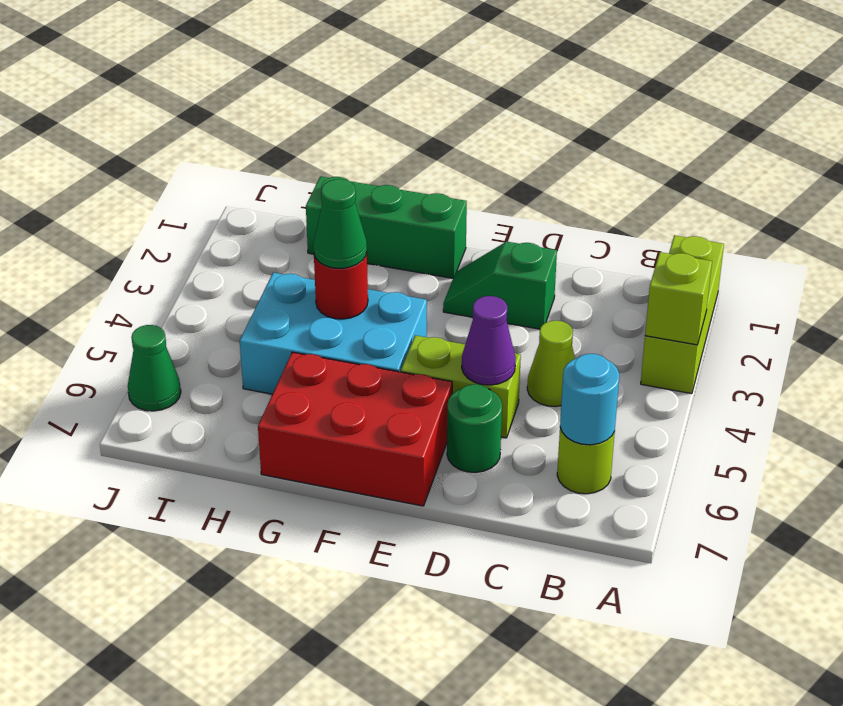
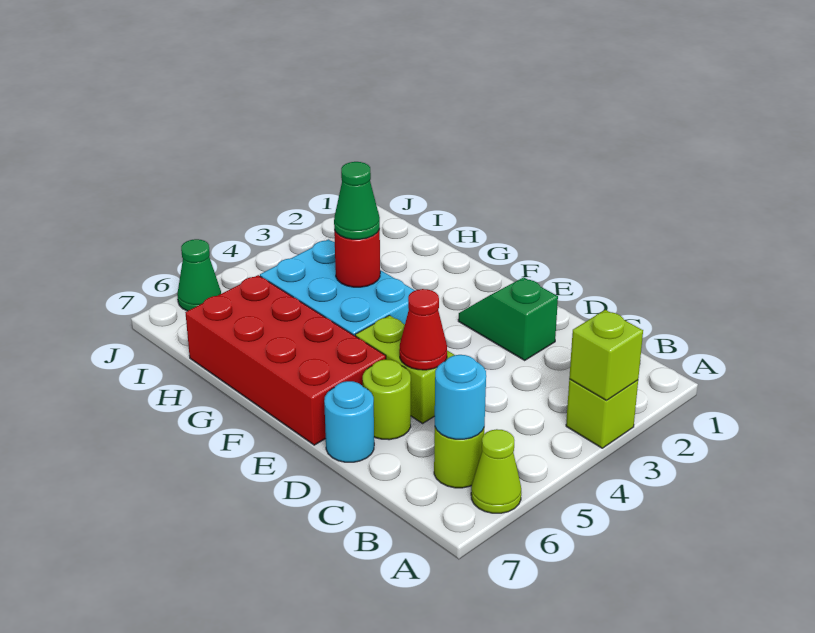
lime brick A1:A3 level 1 -> lime brick A3 level 1
lime cone C4 level 1 -> lime cone A6 level 1
purple cone D5 level 2 -> red cone D5 level 2
green round brick D6 level 1 -> lime round brick D6 level 1
none -> cyan round brick D7 level 1
red brick E6:G7 level 1 -> red brick E6:H7 level 1
green brick F1:H1 level 1 -> none

